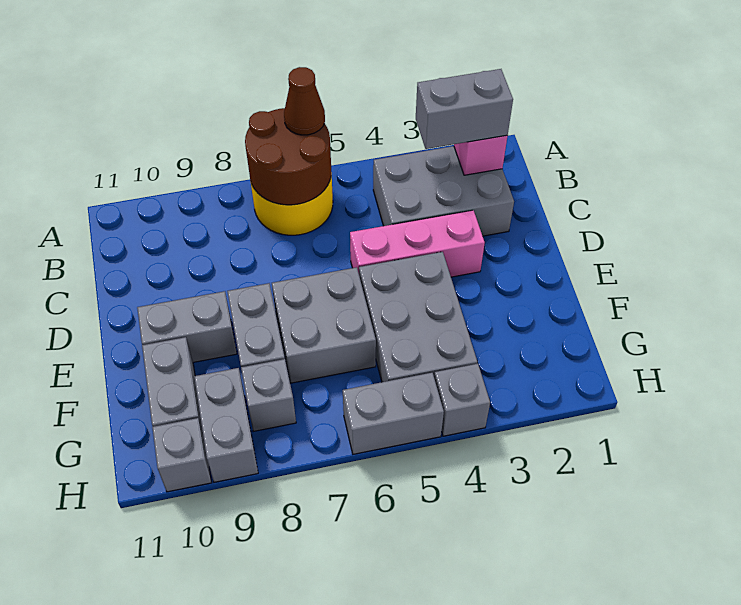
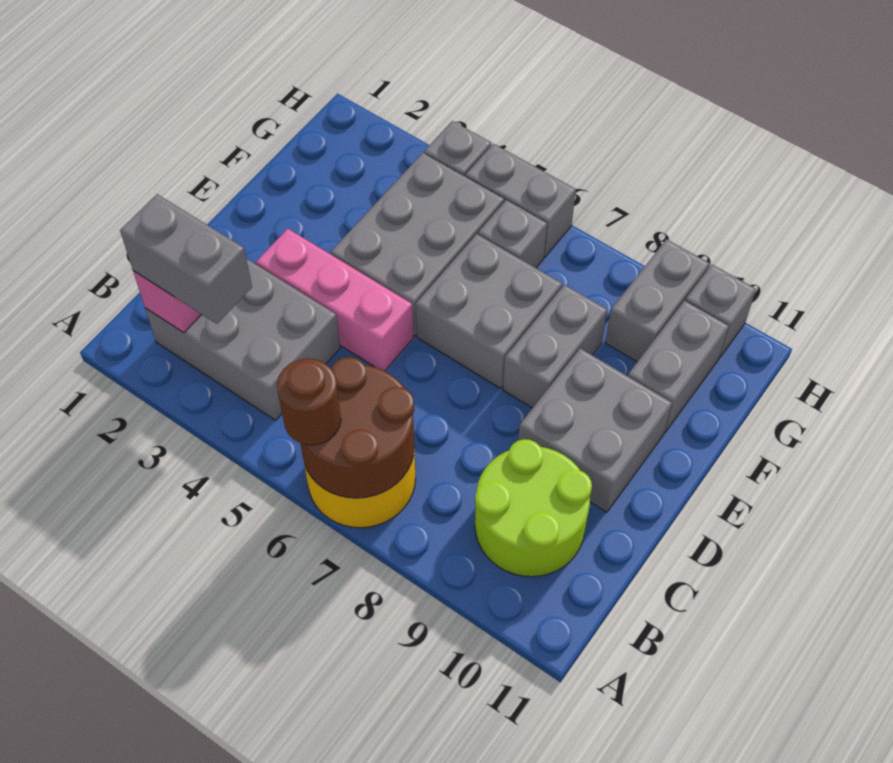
brown cone A6 level 3 -> brown round brick A6 level 3
none -> lime round brick B9:C10 level 1
grey brick E9:E10 level 1 -> grey brick D9:E10 level 1
grey brick G8 level 1 -> grey brick G6 level 1

